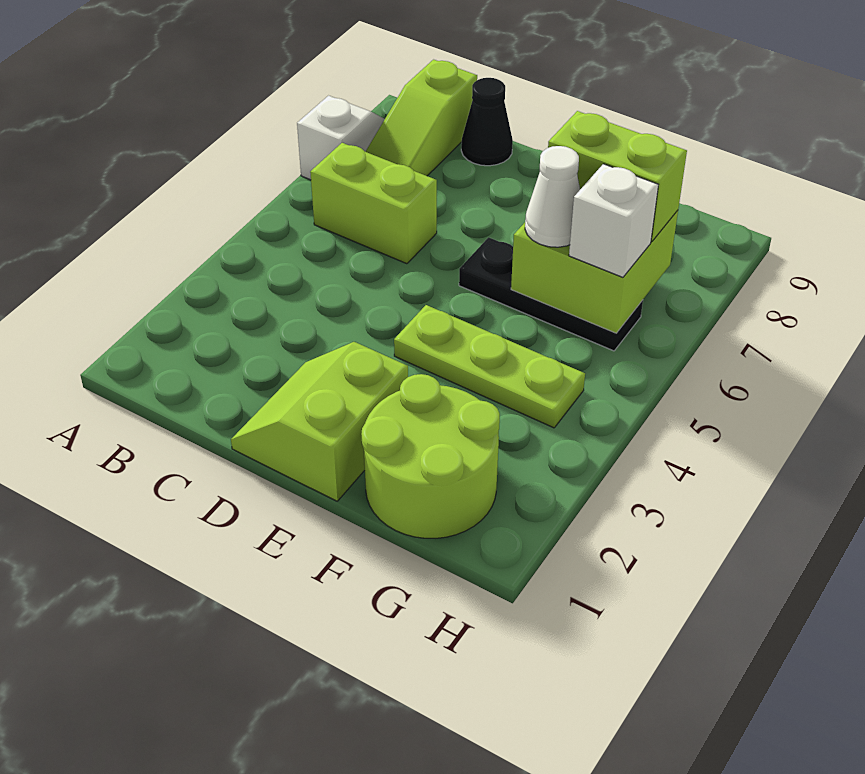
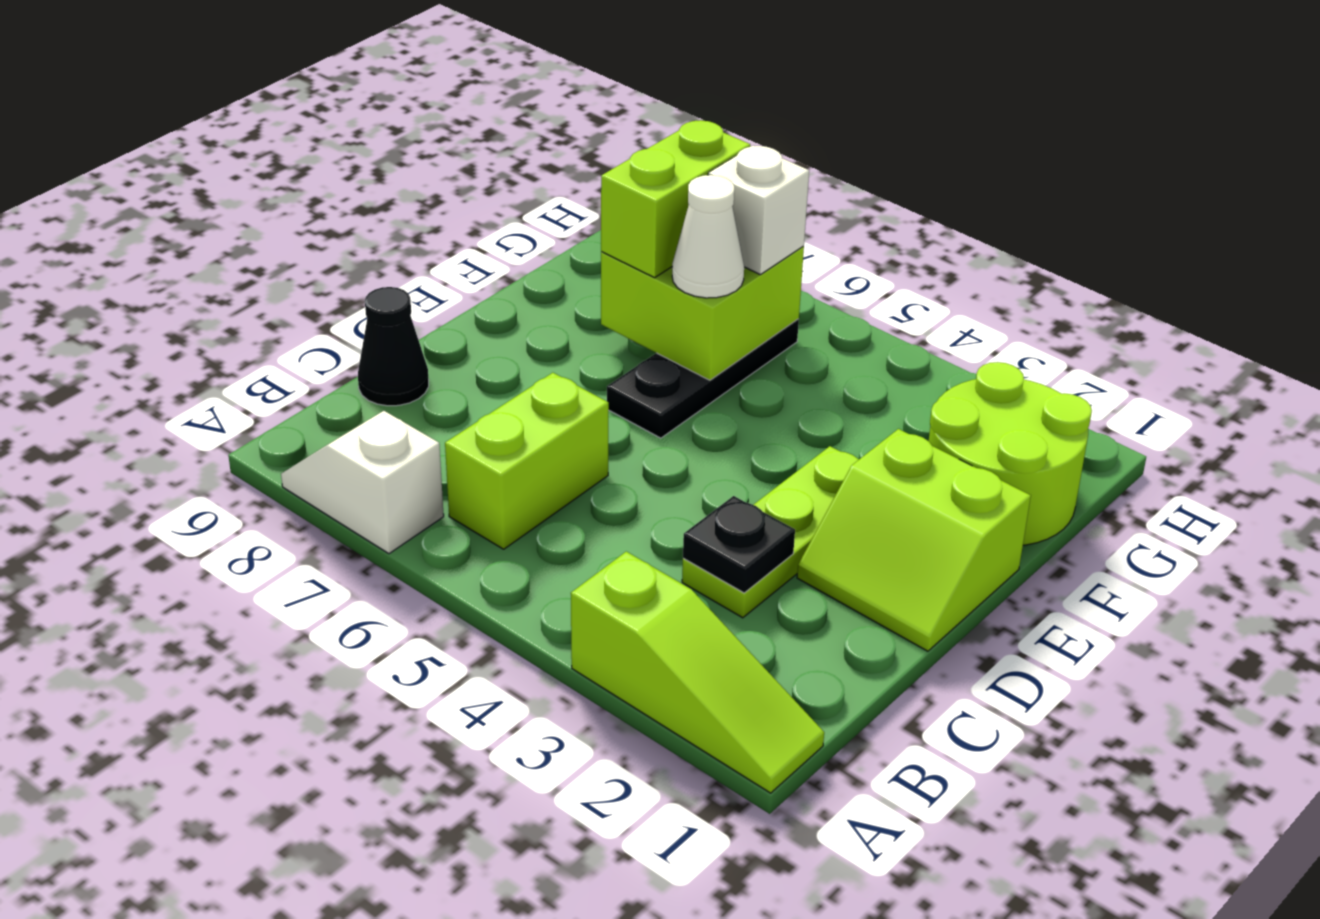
lime slope B7:B9 level 1 top 9 -> lime slope A1:A3 level 1 top 3
none -> black plate C3 level 2
lime plate E4:G4 level 1 -> lime plate C3:E3 level 1

